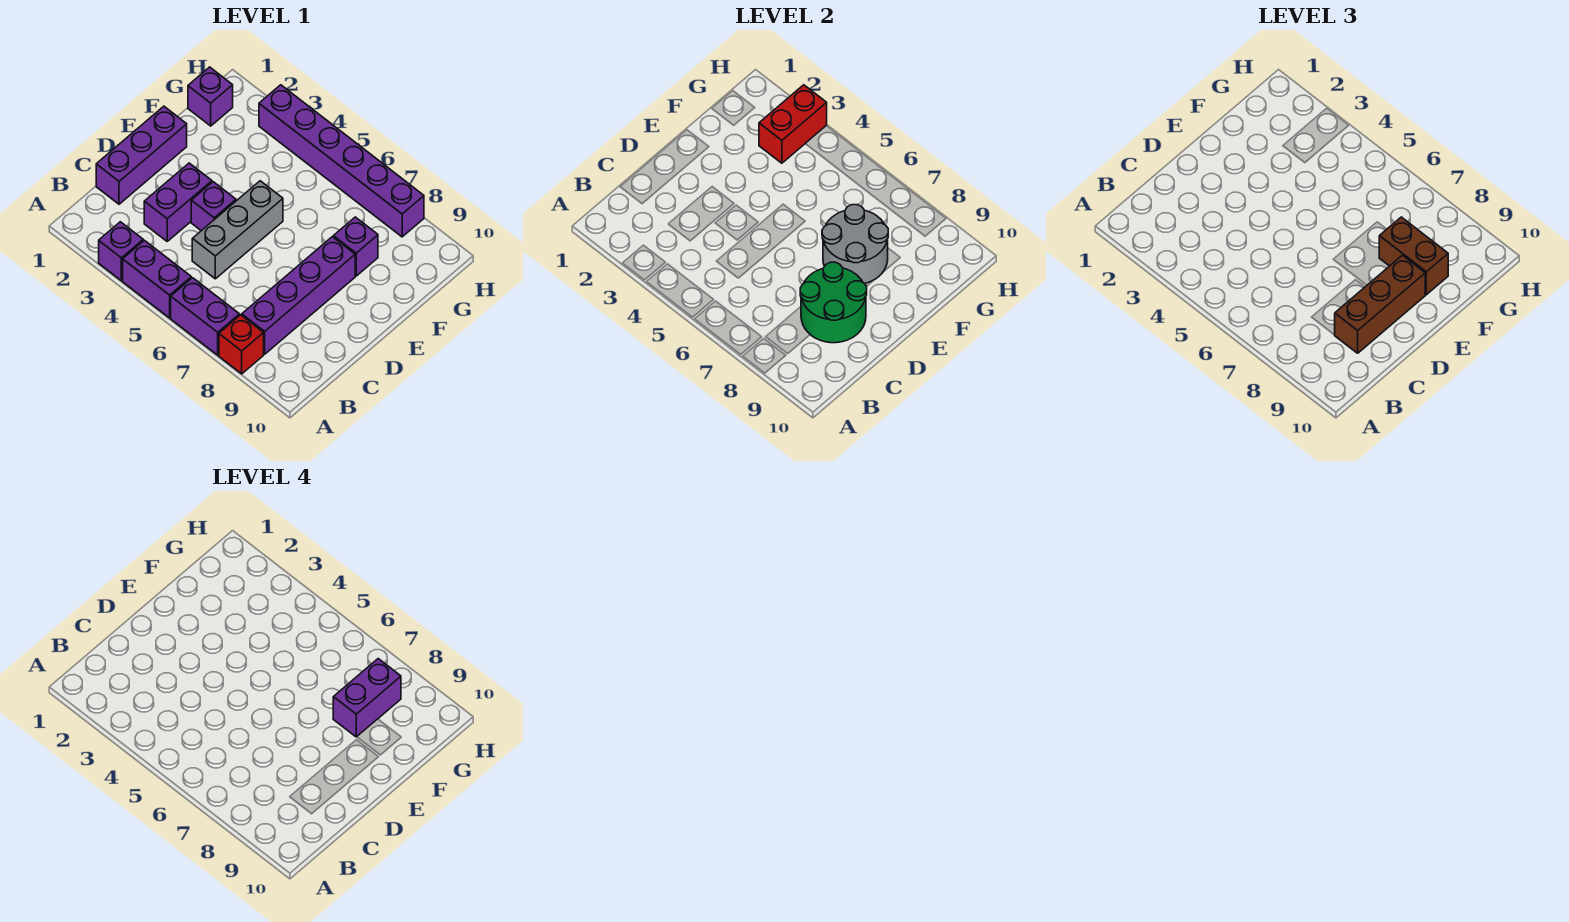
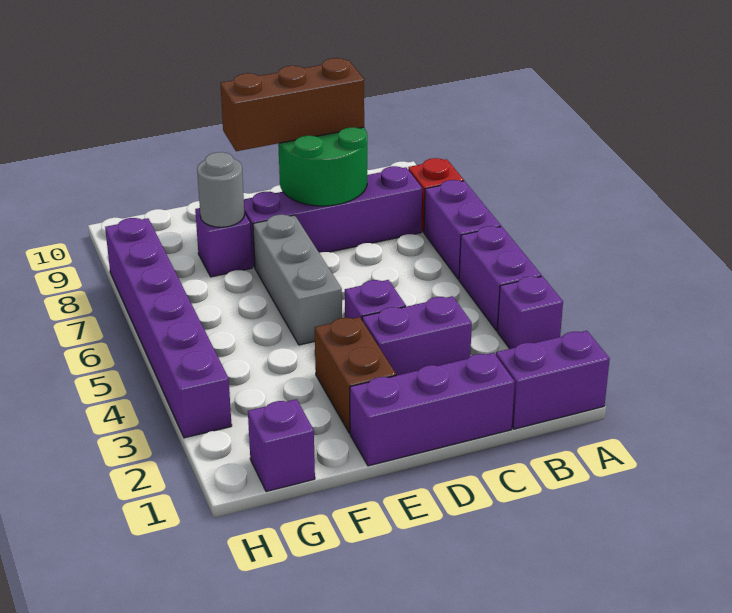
grey brick C5:E5 level 1 -> grey brick E5:E7 level 1
grey round brick E7:F8 level 2 -> grey round brick F8 level 2
brown brick F8:F9 level 3 -> brown brick E2:E3 level 1
purple brick F8:G8 level 4 -> purple brick A1:B1 level 1
red brick G3:H3 level 2 -> none

